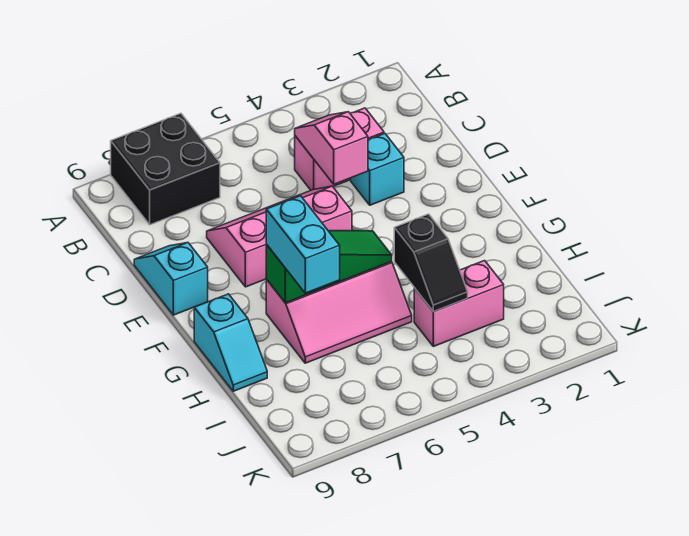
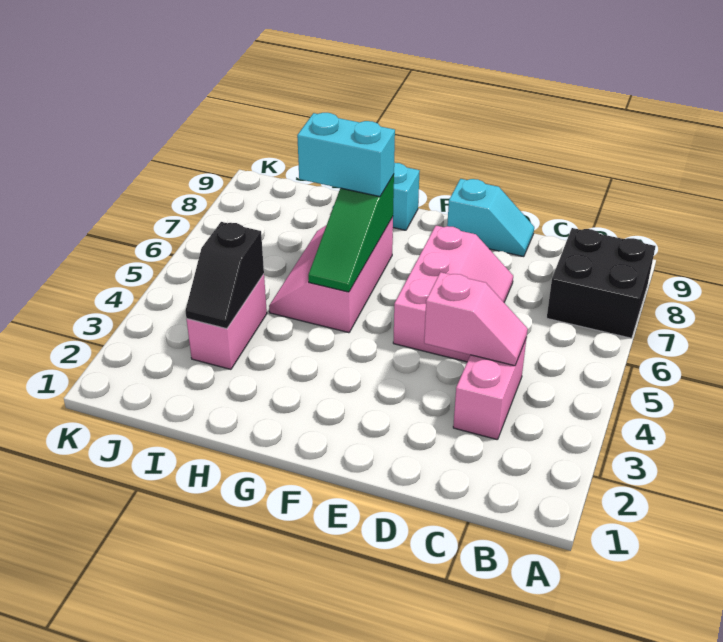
cyan brick D3 level 1 -> none
black slope H4:I4 level 2 top H -> black slope I3:I4 level 2 top 4

